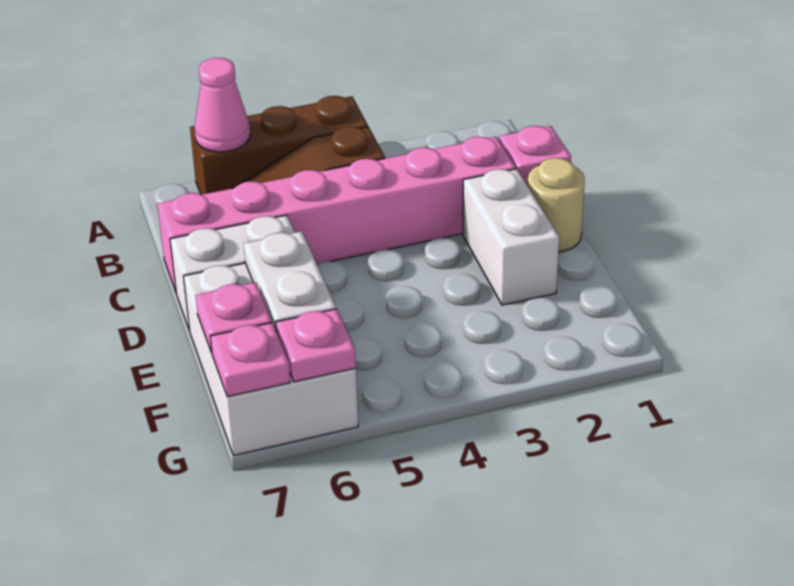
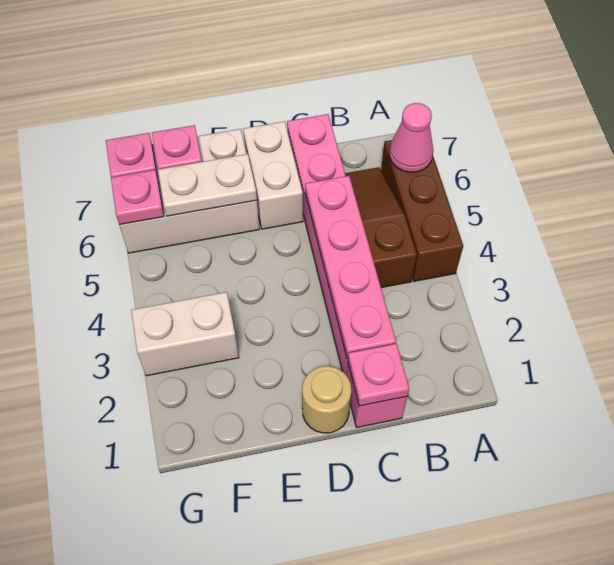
none -> pink plate C1 level 2
none -> pink plate C2:C5 level 2
white brick D2:E2 level 1 -> white brick F3:G3 level 1

